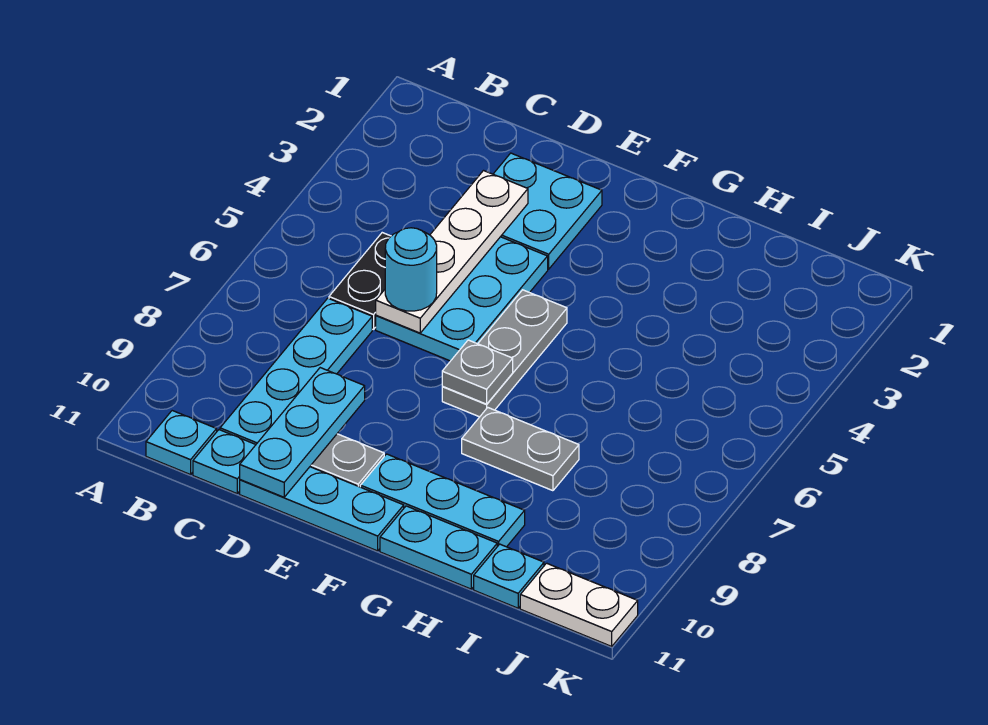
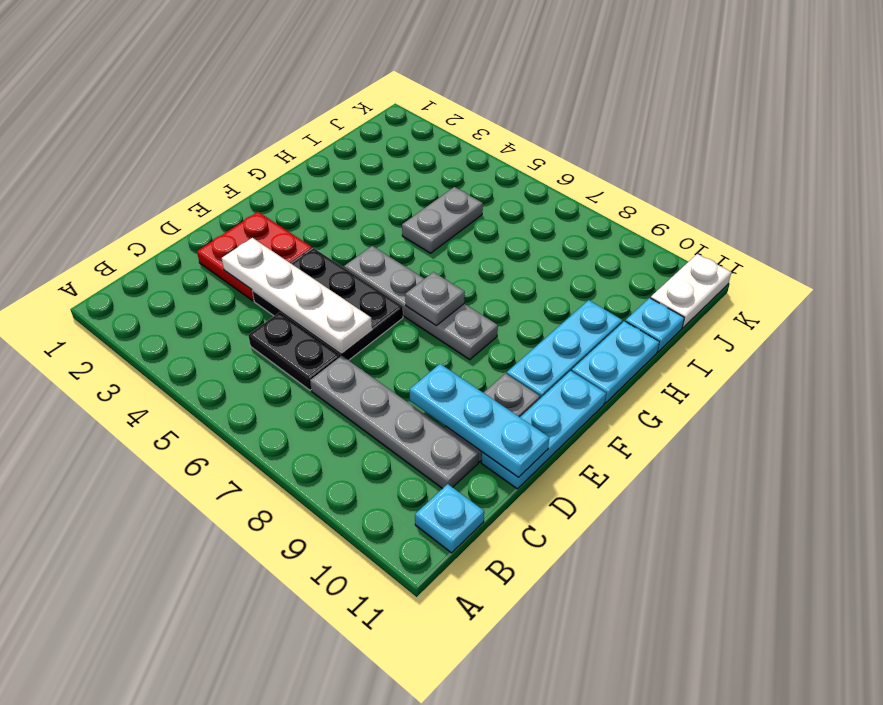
cyan plate C7:C10 level 1 -> grey plate C7:C10 level 1
cyan plate C11 level 1 -> none
cyan plate D2:E3 level 1 -> red plate D2:E3 level 1
cyan plate D4:E6 level 1 -> black plate D4:E6 level 1
cyan round brick D6 level 3 -> none
grey plate F5:F7 level 1 -> grey plate F5:F8 level 1
grey plate G8:H8 level 1 -> grey plate H5:I5 level 1

